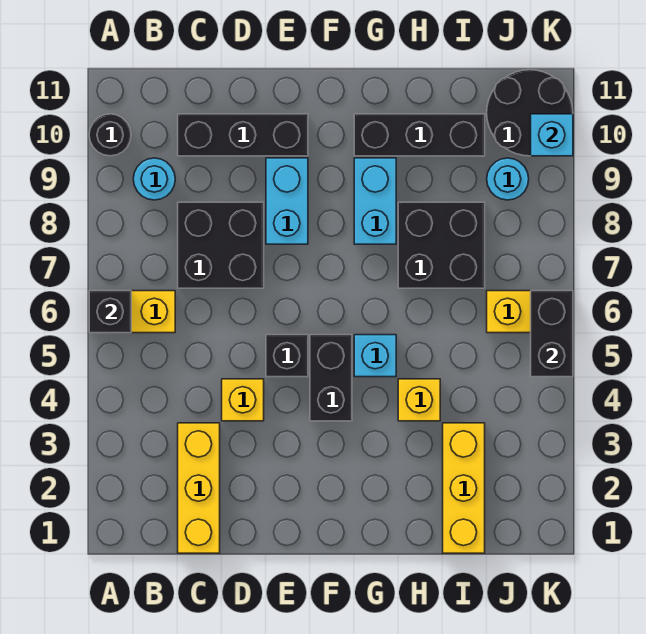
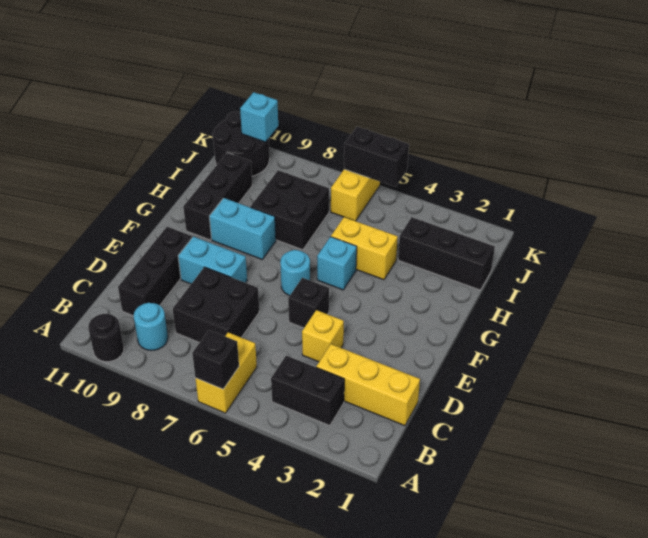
black brick F4:F5 level 1 -> black brick B3:B4 level 1
yellow brick H4 level 1 -> yellow brick H4:H5 level 1
yellow brick I1:I3 level 1 -> black brick I1:I3 level 1
cyan round brick J9 level 1 -> cyan round brick F6 level 1

